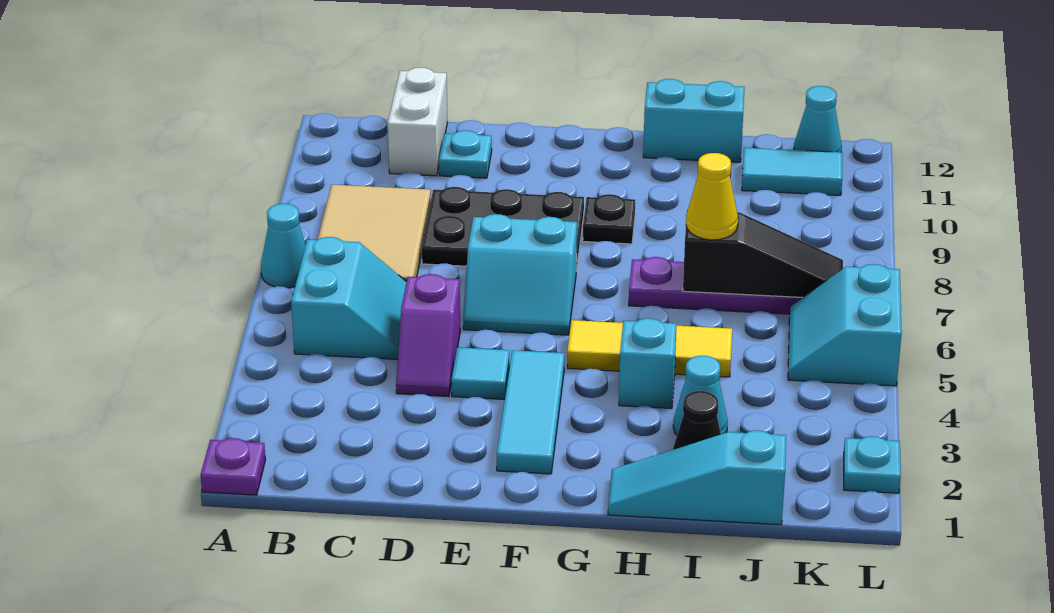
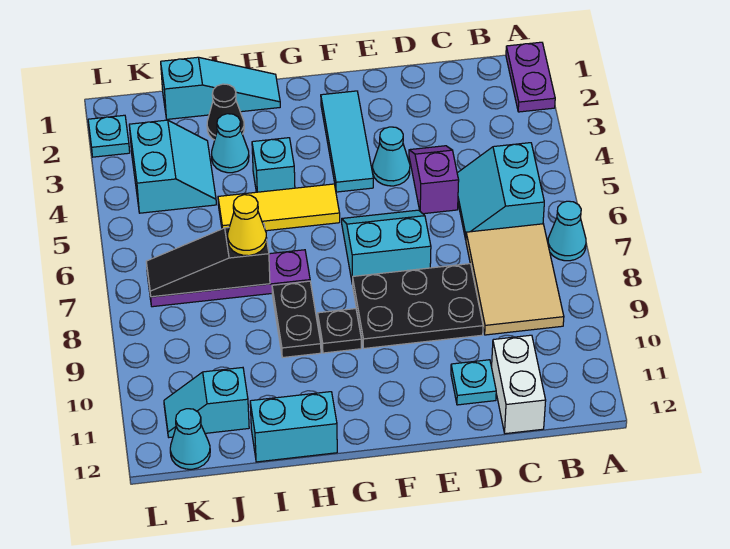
purple plate A1 level 1 -> purple plate A1:A2 level 1
cyan tile E4 level 1 -> cyan cone E4 level 1
none -> black plate H8:H9 level 1
cyan tile J11:K11 level 1 -> cyan slope J11:K11 level 1 top J
cyan slope K5:L6 level 1 top L -> cyan slope J3:K4 level 1 top K

